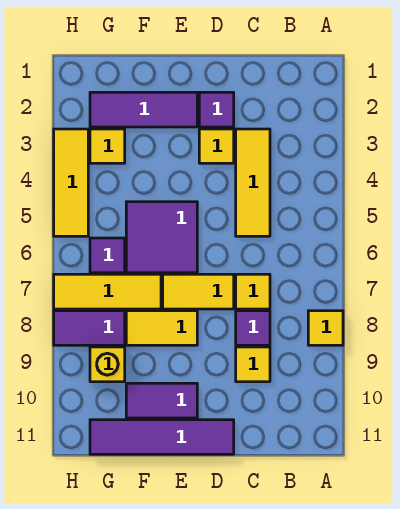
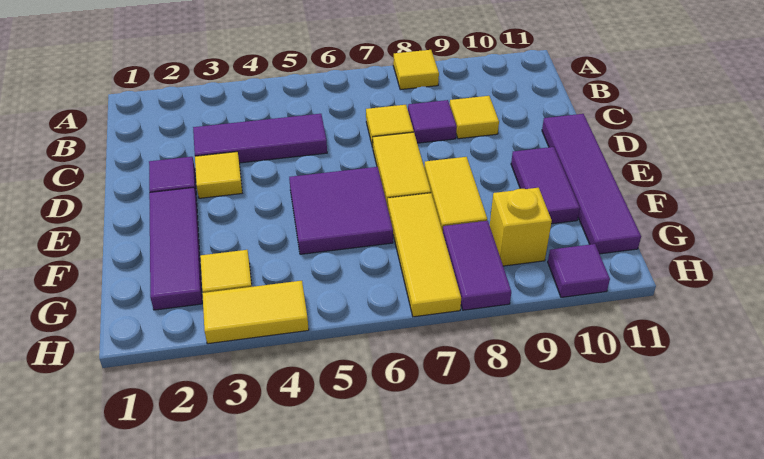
yellow tile C3:C5 level 1 -> purple tile C3:C5 level 1
purple tile G6 level 1 -> purple tile H10 level 1
yellow tile H3:H5 level 1 -> yellow tile H3:H4 level 1

